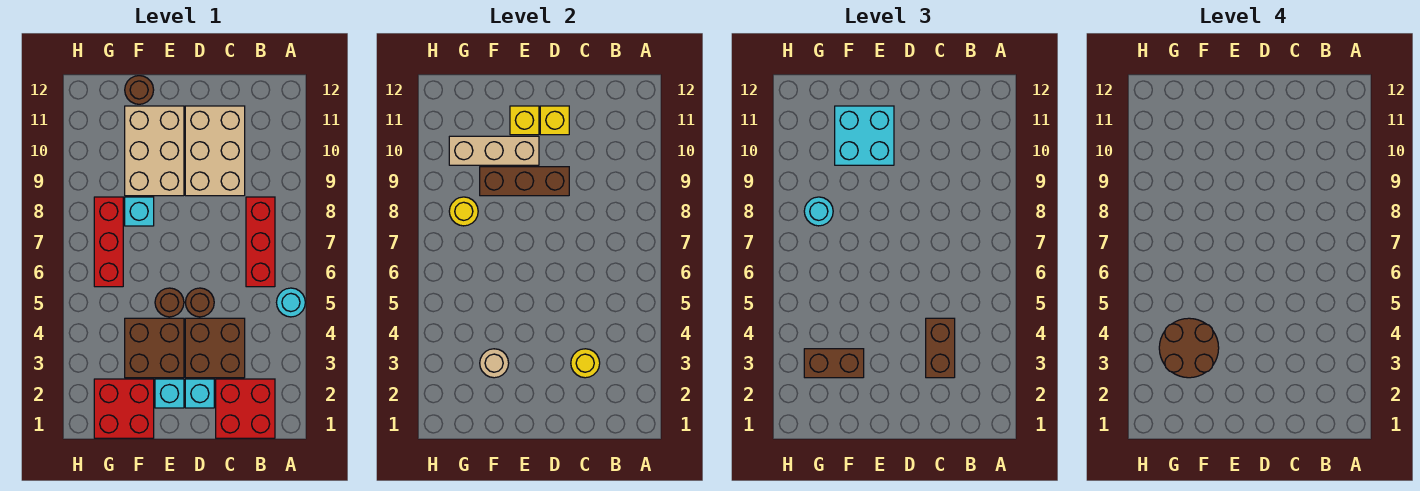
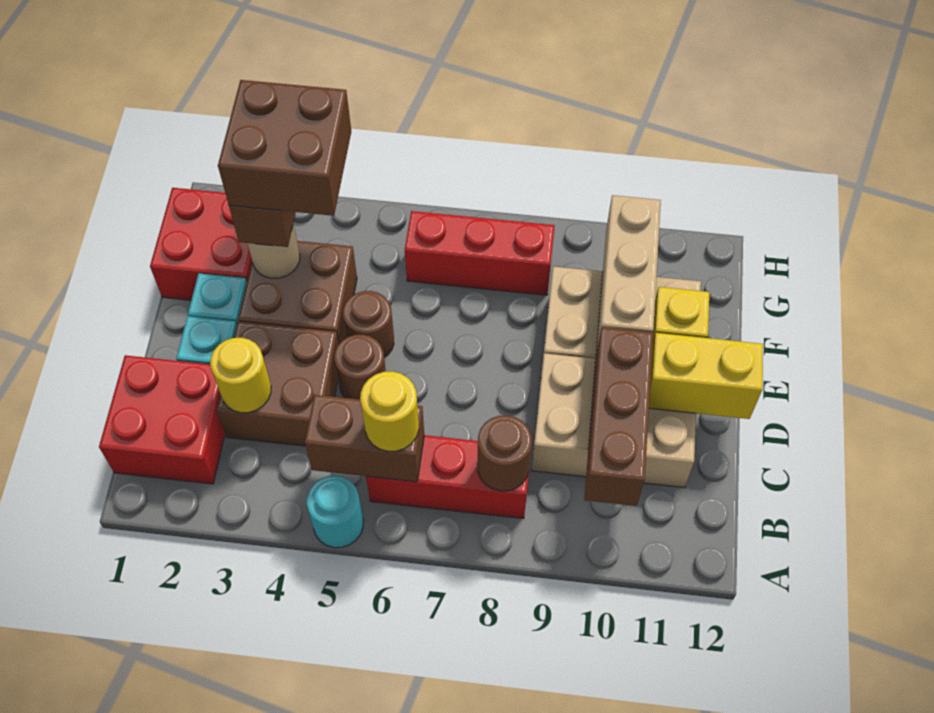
brown brick C3:C4 level 3 -> brown brick B5:B6 level 2
brown brick D9:F9 level 2 -> brown brick B10:D10 level 2
yellow brick D11 level 2 -> yellow brick D11:D12 level 2
cyan brick E10:F11 level 3 -> none
brown round brick F3:G4 level 4 -> brown brick F3:G4 level 4
cyan brick F8 level 1 -> none
brown round brick F12 level 1 -> brown round brick B8 level 2
yellow round brick G8 level 2 -> yellow round brick B6 level 3
cyan round brick G8 level 3 -> none

